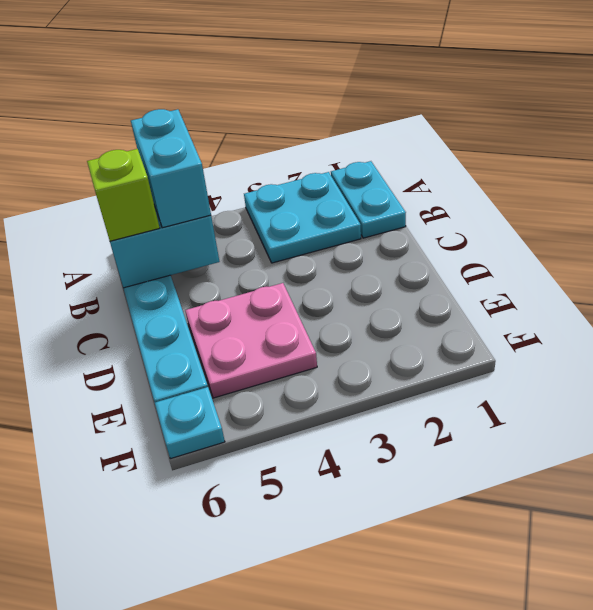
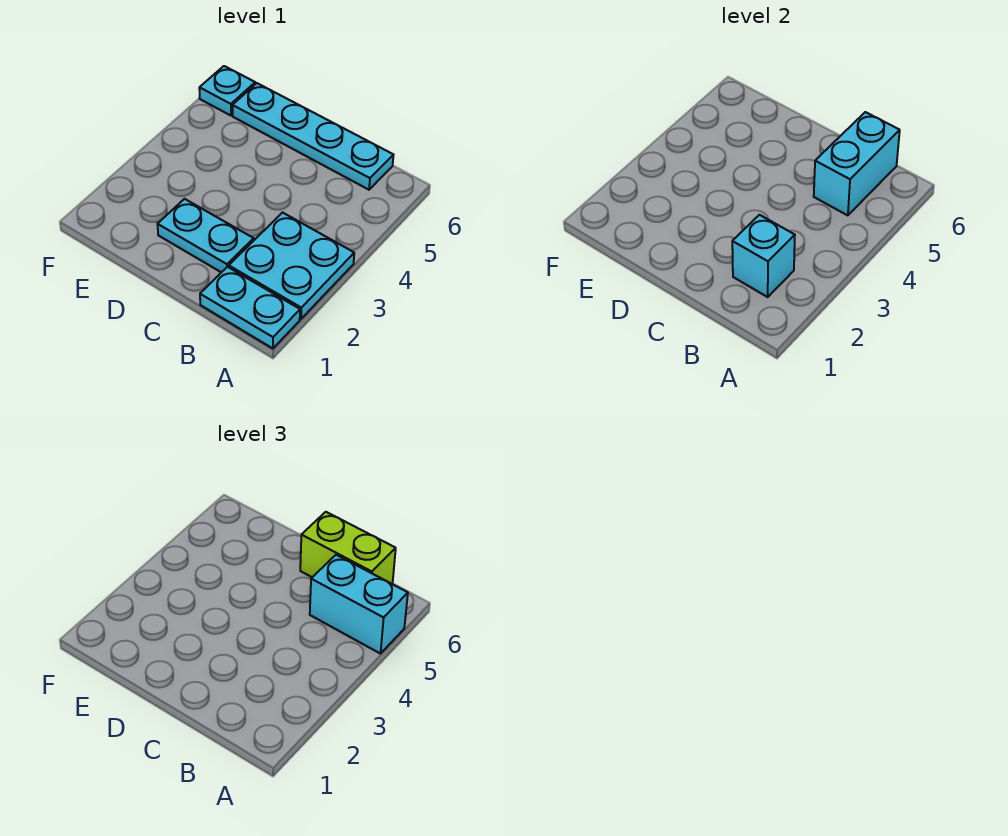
none -> cyan brick B2 level 2
lime brick B6 level 3 -> lime brick B6:C6 level 3
none -> cyan plate C2:D2 level 1
pink plate D4:E5 level 1 -> none

